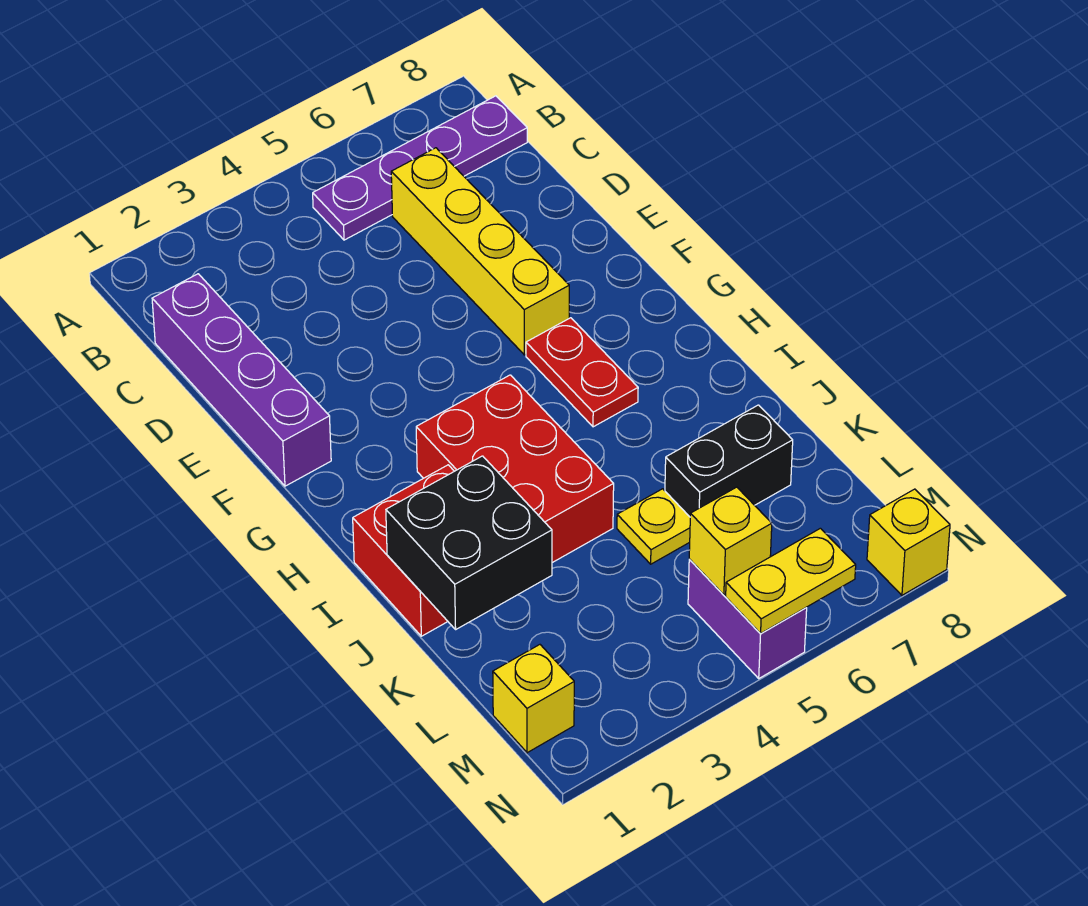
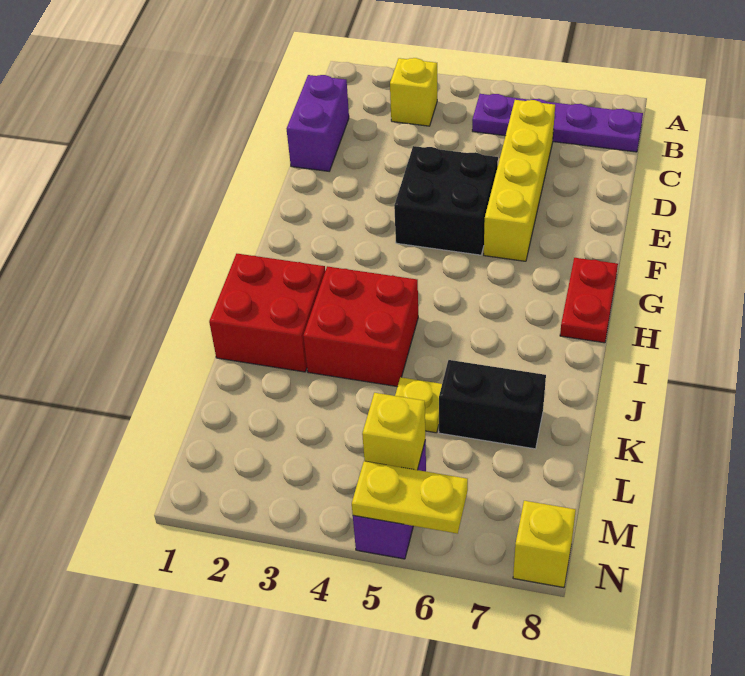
purple brick C1:F1 level 1 -> purple brick C1:D1 level 1
red plate G6:H6 level 1 -> red plate G8:H8 level 1
red brick H3:J4 level 1 -> red brick I3:J4 level 1
black brick J1:K2 level 2 -> black brick E4:F5 level 1
yellow brick M1 level 1 -> yellow brick B3 level 1

